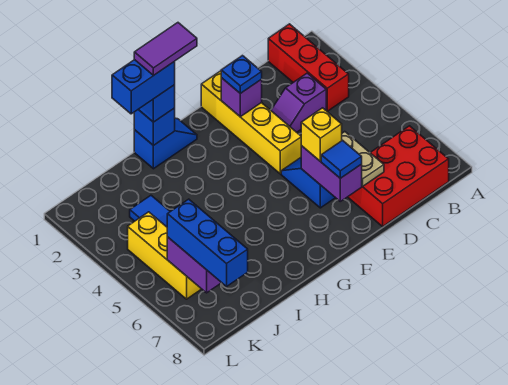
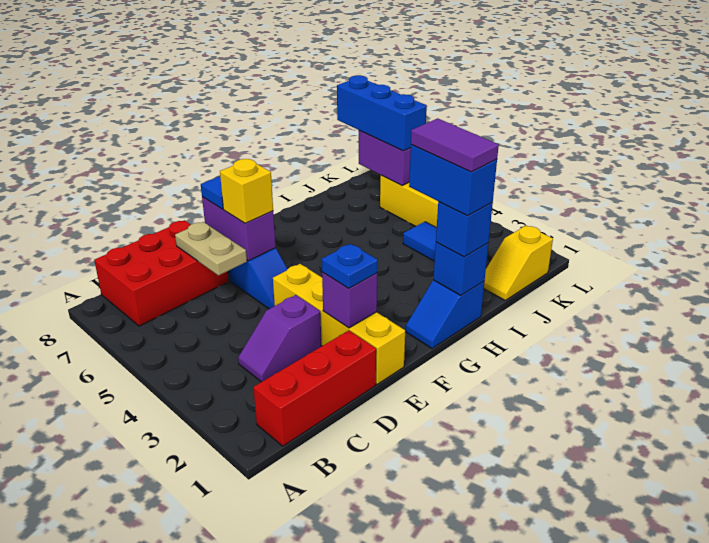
red brick B1:B3 level 1 -> red brick B1:D1 level 1
purple slope C3:D3 level 1 top C -> purple slope C3:D3 level 1 top D
purple tile G1:H1 level 5 -> purple tile H1:H2 level 5
blue brick H1:I1 level 4 -> blue brick H1:H2 level 4
none -> yellow slope J1:K1 level 1 top K

